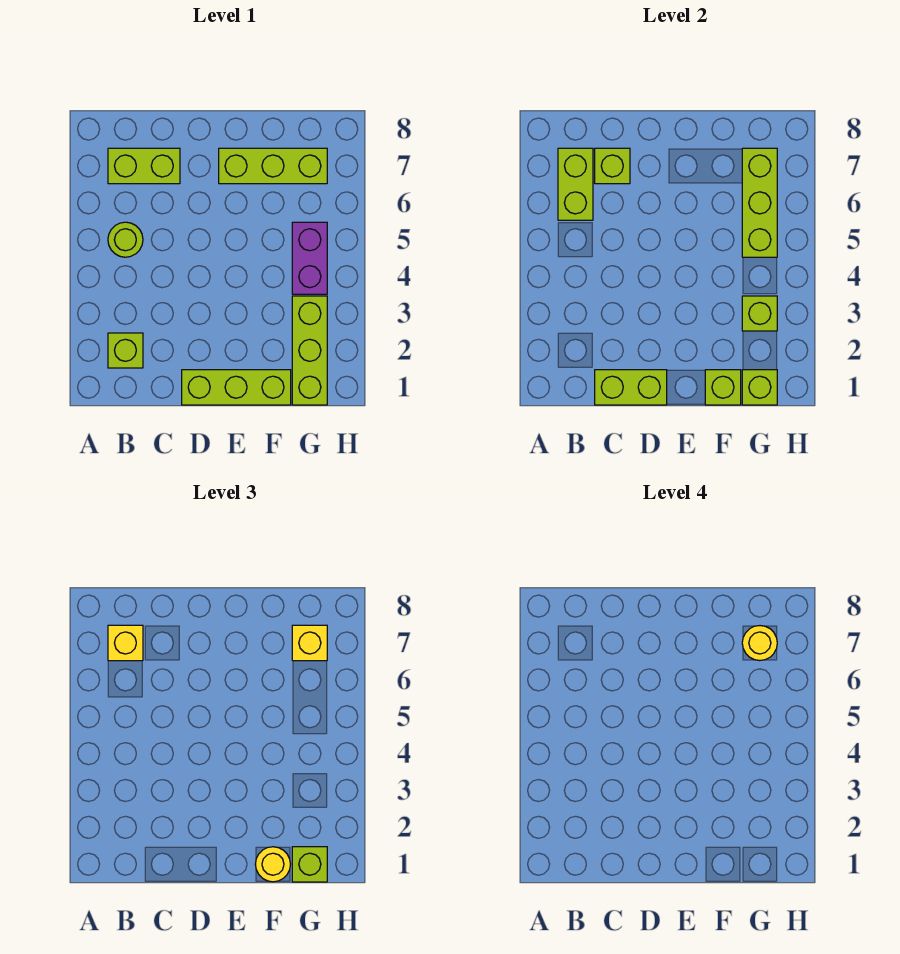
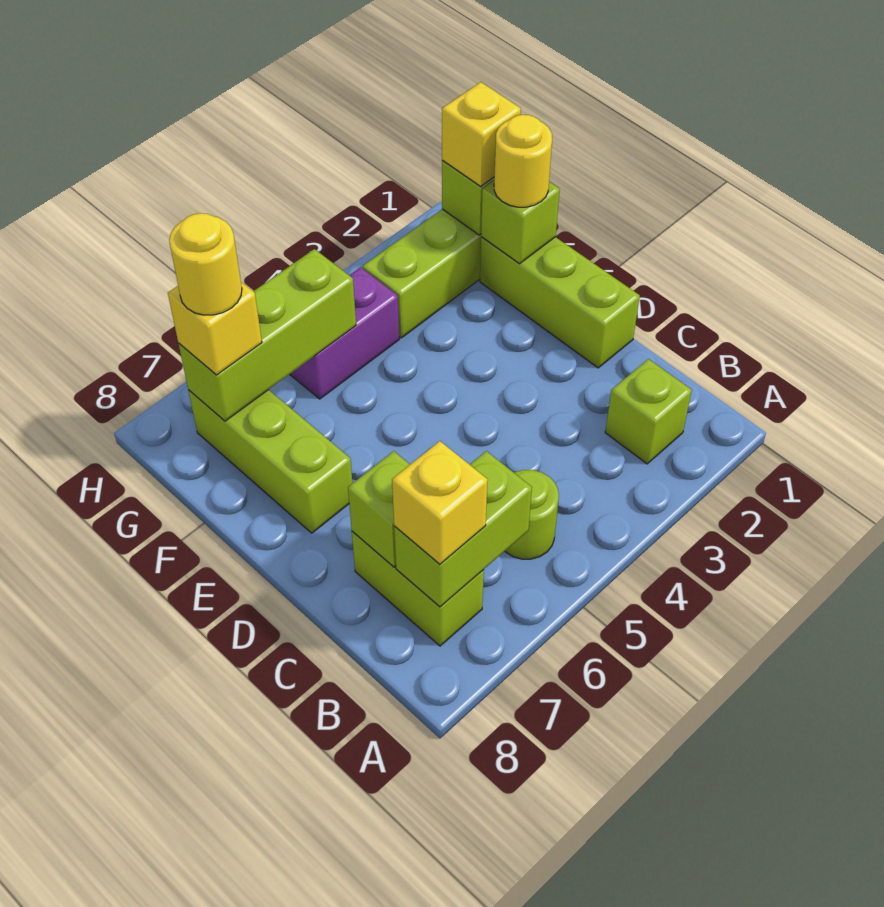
lime brick C1:D1 level 2 -> none
lime brick G1 level 3 -> yellow brick G1 level 3
lime brick G3 level 2 -> none

